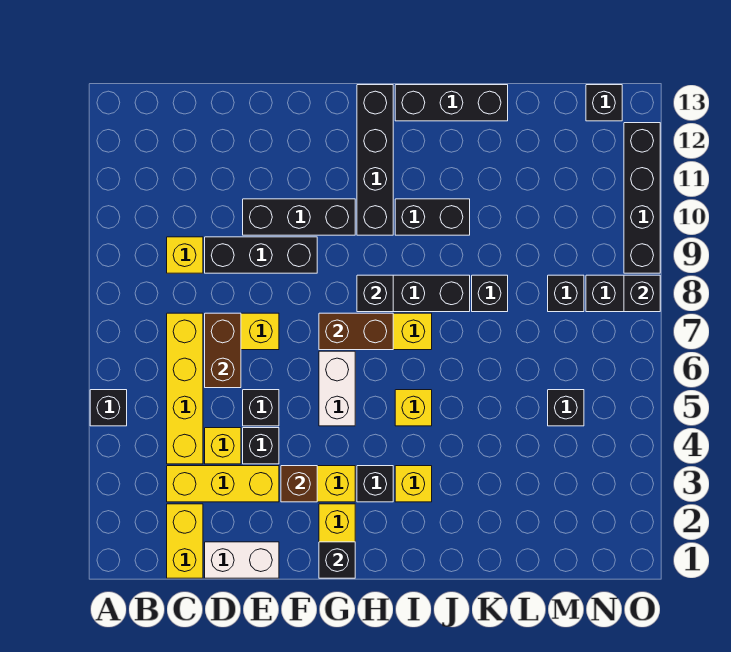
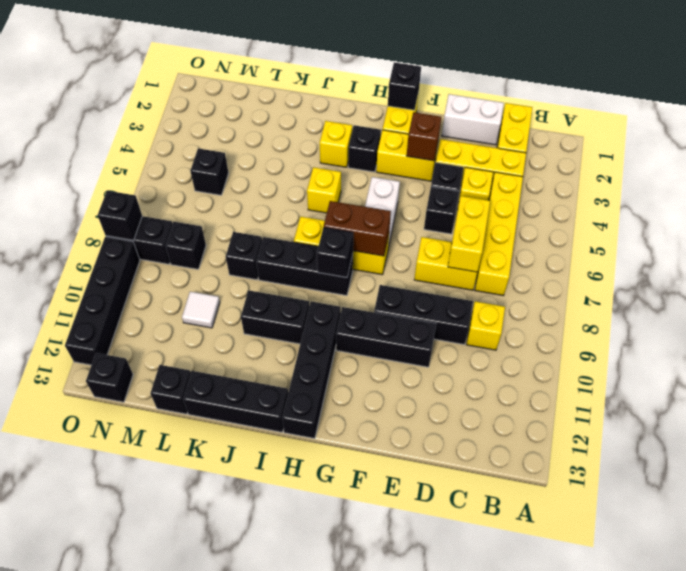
black brick A5 level 1 -> black brick L13 level 1
brown brick D6:D7 level 2 -> yellow brick D6:D7 level 2
none -> white tile L10 level 1

